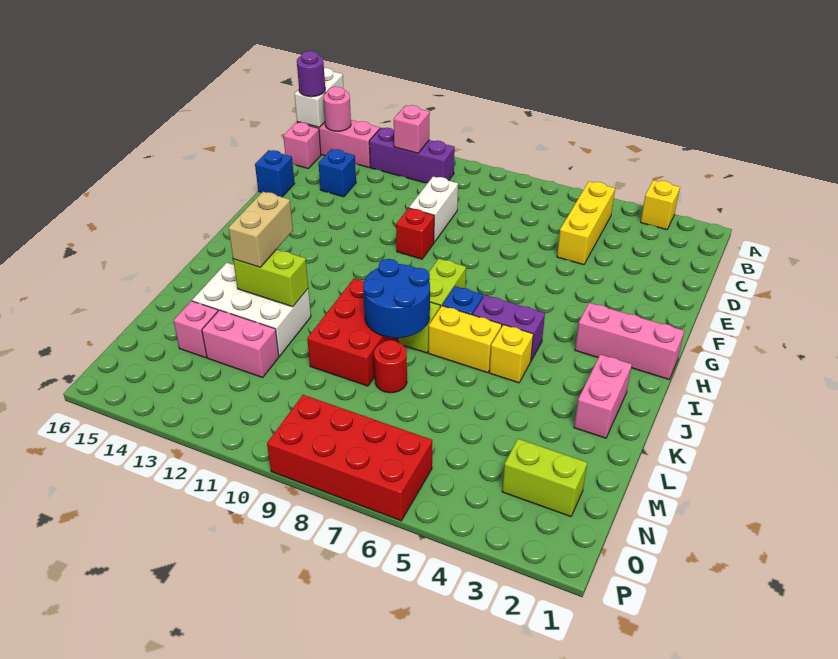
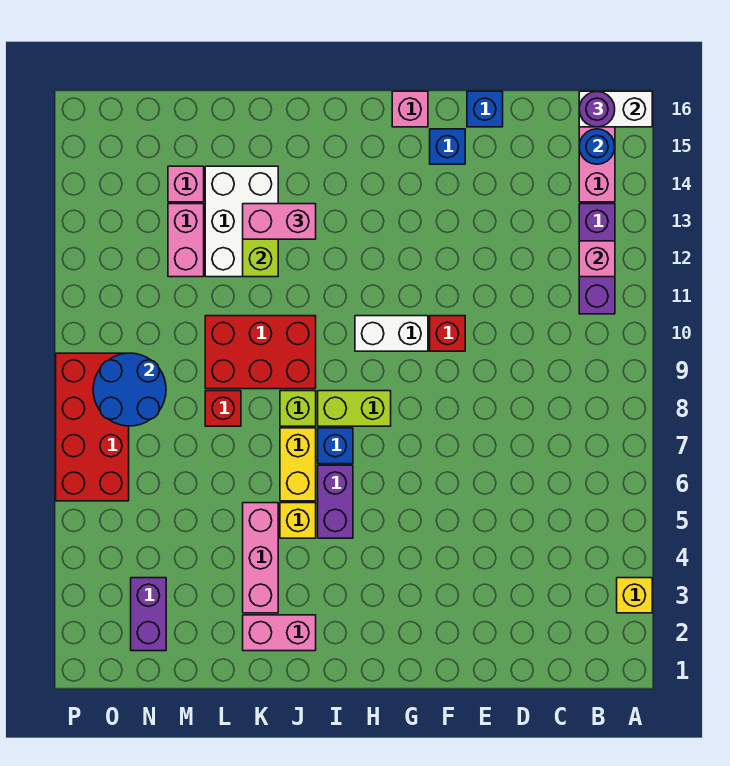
yellow brick B5:D5 level 1 -> none
pink round brick B15 level 2 -> blue round brick B15 level 2
pink brick C16 level 1 -> pink brick G16 level 1
white brick D10:E10 level 1 -> white brick G10:H10 level 1
blue brick D14 level 1 -> blue brick F15 level 1
pink brick H1:H3 level 1 -> pink brick K3:K5 level 1
blue round brick J8:K9 level 2 -> blue round brick N8:O9 level 2
tan brick J13:K13 level 3 -> pink brick J13:K13 level 3
red round brick L8 level 1 -> red brick L8 level 1
lime brick N2:N3 level 1 -> purple brick N2:N3 level 1

